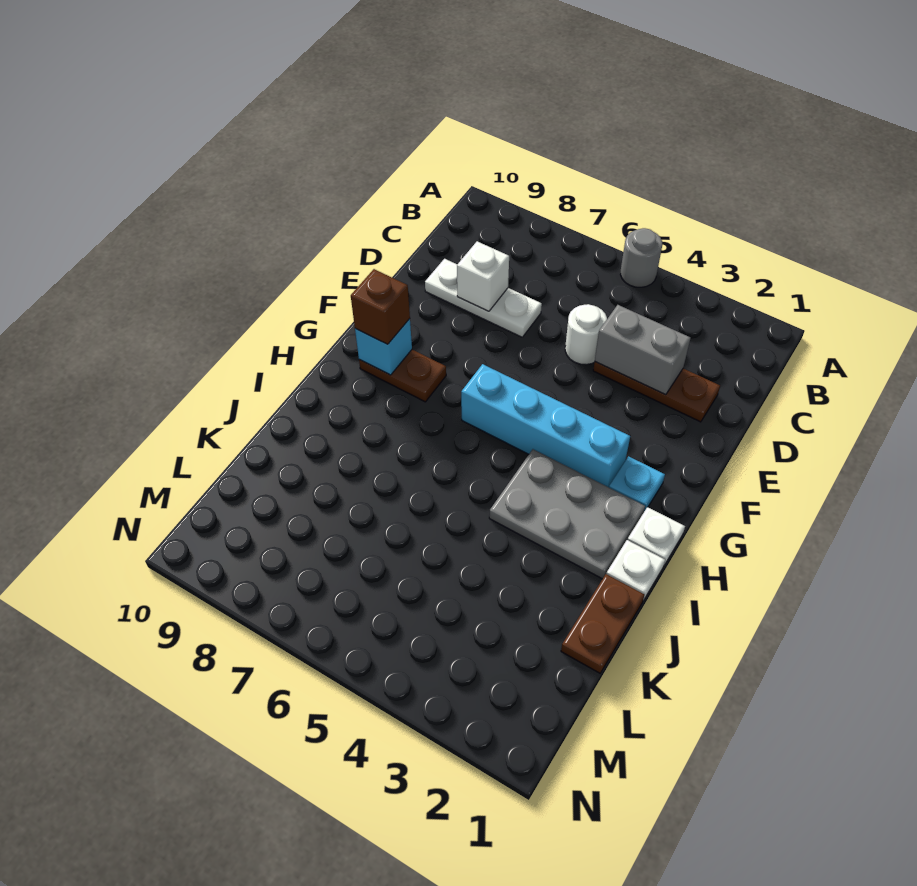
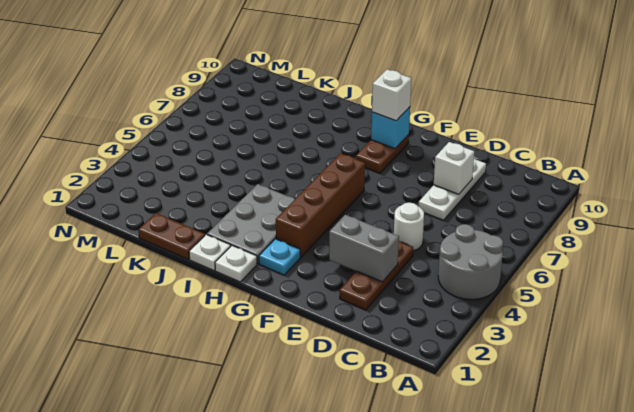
grey round brick A5 level 1 -> grey round brick A4:B5 level 1
grey brick D3:D4 level 2 -> grey brick D3:E3 level 2
cyan brick G3:G6 level 1 -> brown brick G3:G6 level 1
brown brick G9 level 3 -> white brick G9 level 3

